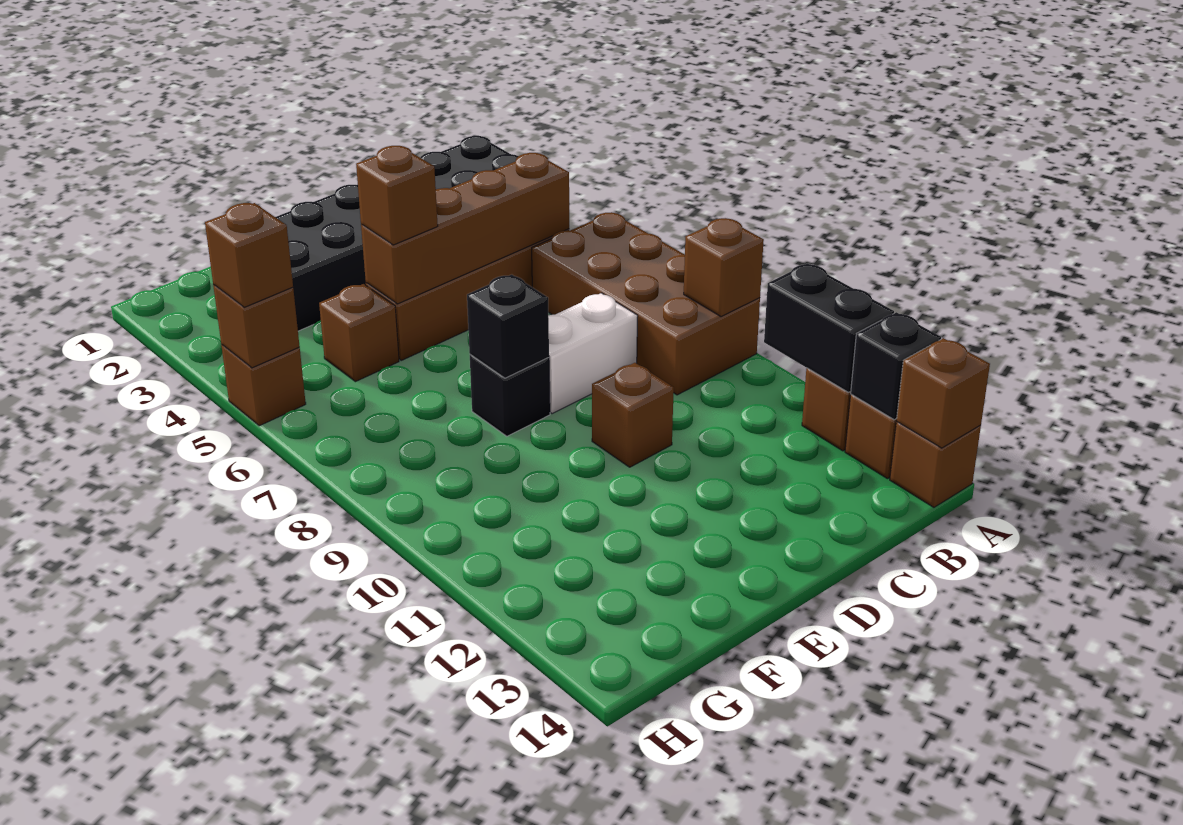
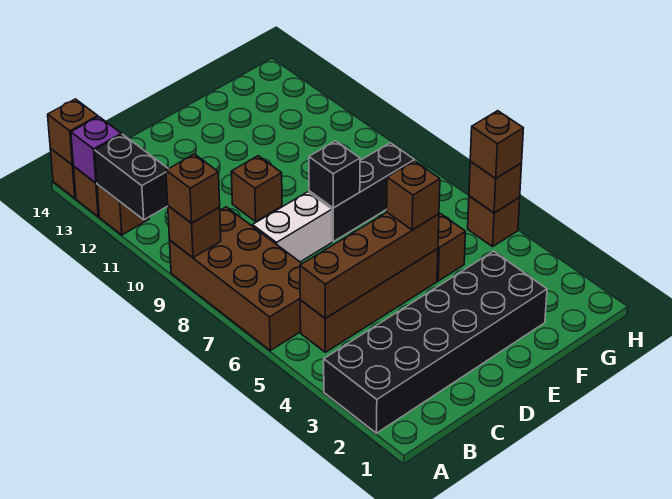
none -> brown brick A9 level 3
black brick A13 level 2 -> purple brick A13 level 2
black brick E8 level 1 -> black brick E8:G8 level 1

